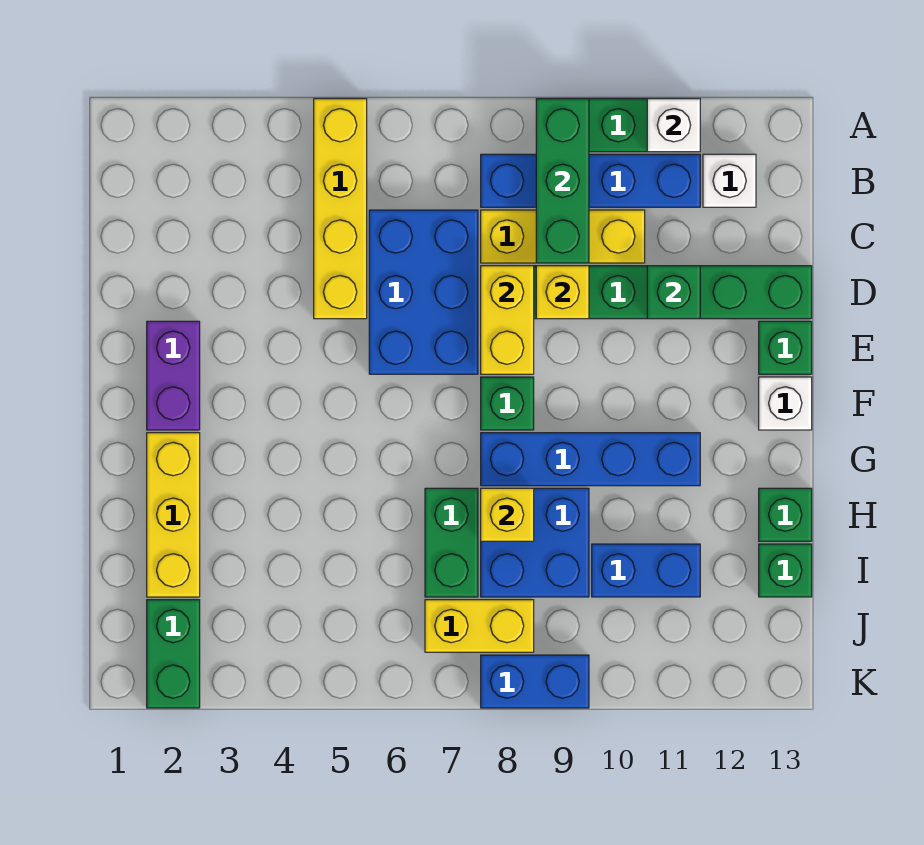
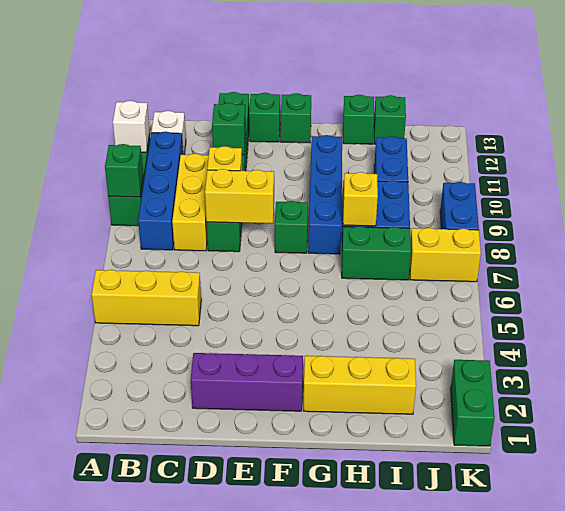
yellow brick A5:D5 level 1 -> yellow brick A5:C5 level 1
green brick A9:C9 level 2 -> green brick A9 level 2
blue brick C6:E7 level 1 -> none
purple brick E2:F2 level 1 -> purple brick D2:F2 level 1
white brick F13 level 1 -> green brick F13 level 1
green brick J2:K2 level 1 -> green brick K1:K2 level 1
yellow brick J7:J8 level 1 -> yellow brick J7:K7 level 1

